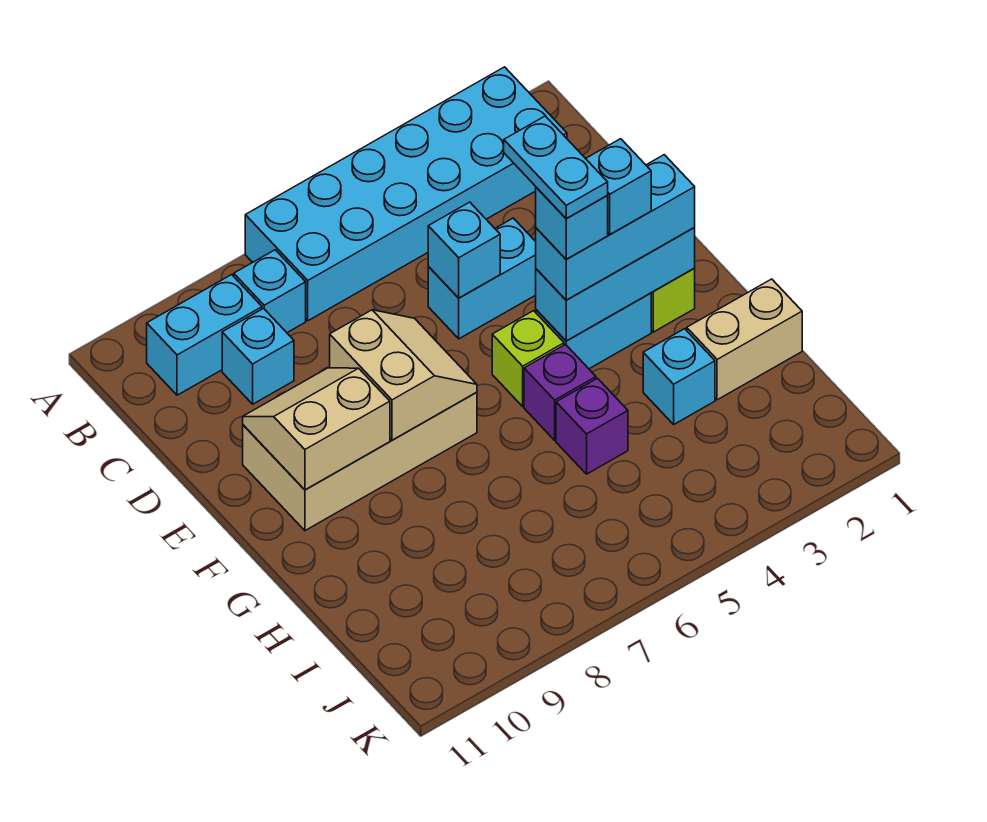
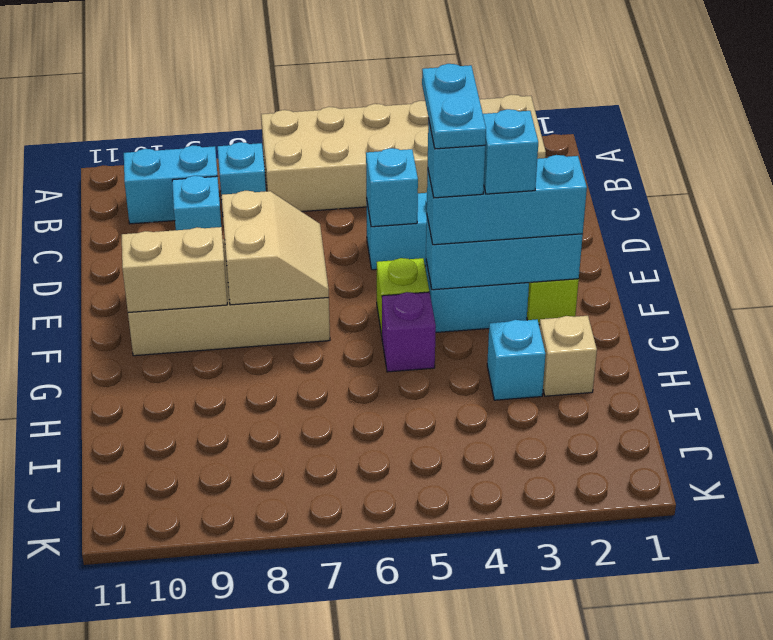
cyan brick A2:B7 level 1 -> tan brick A2:B7 level 1
tan brick H1:H2 level 1 -> tan brick H2 level 1
purple brick H5 level 1 -> none

